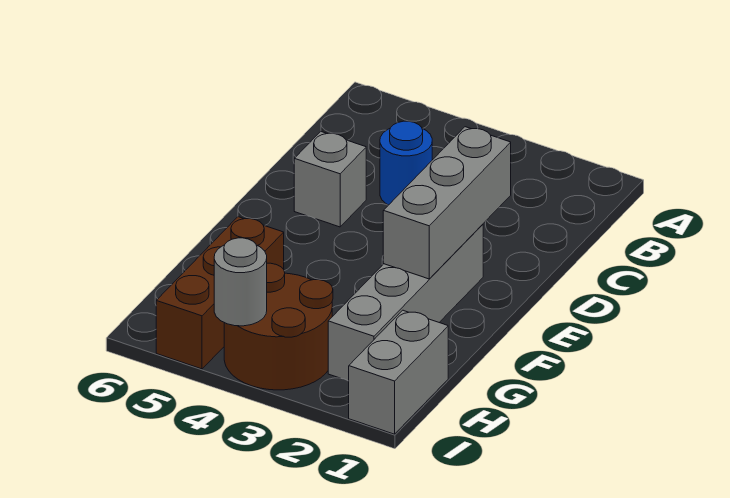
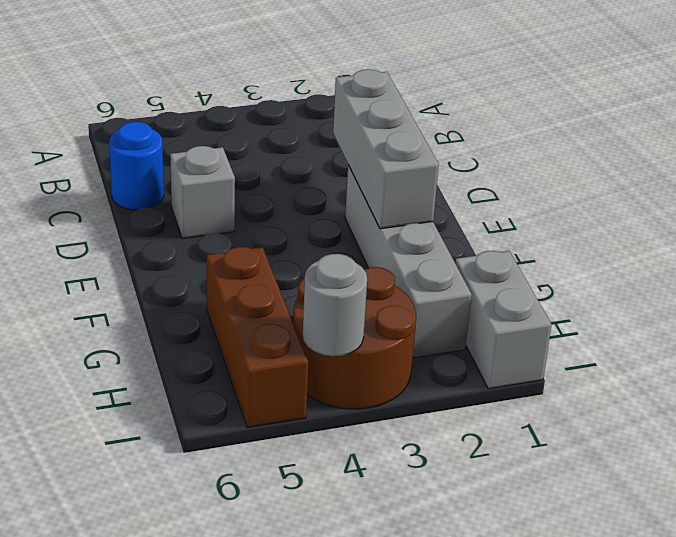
blue round brick C4 level 1 -> blue round brick C6 level 1

